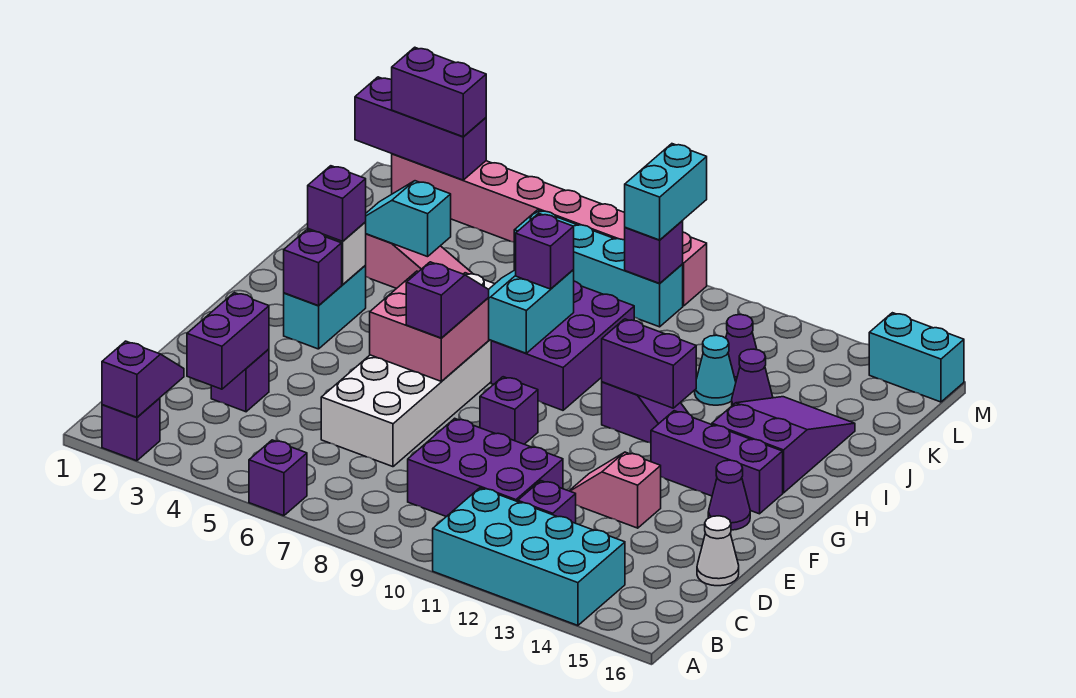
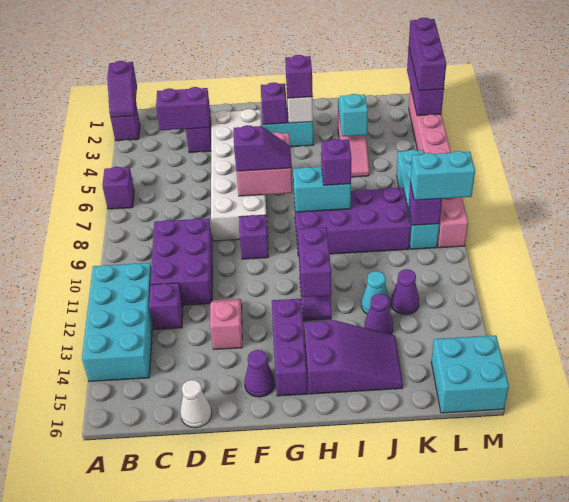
purple slope A2:B2 level 2 top A -> purple slope A1:A2 level 2 top 1
white brick D6:I7 level 1 -> white brick E3:F8 level 1
purple brick H8:J9 level 1 -> purple brick H8:K9 level 1
purple brick M2:M3 level 3 -> purple brick M1:M3 level 3
cyan brick M15:M16 level 1 -> cyan brick L15:M16 level 1

